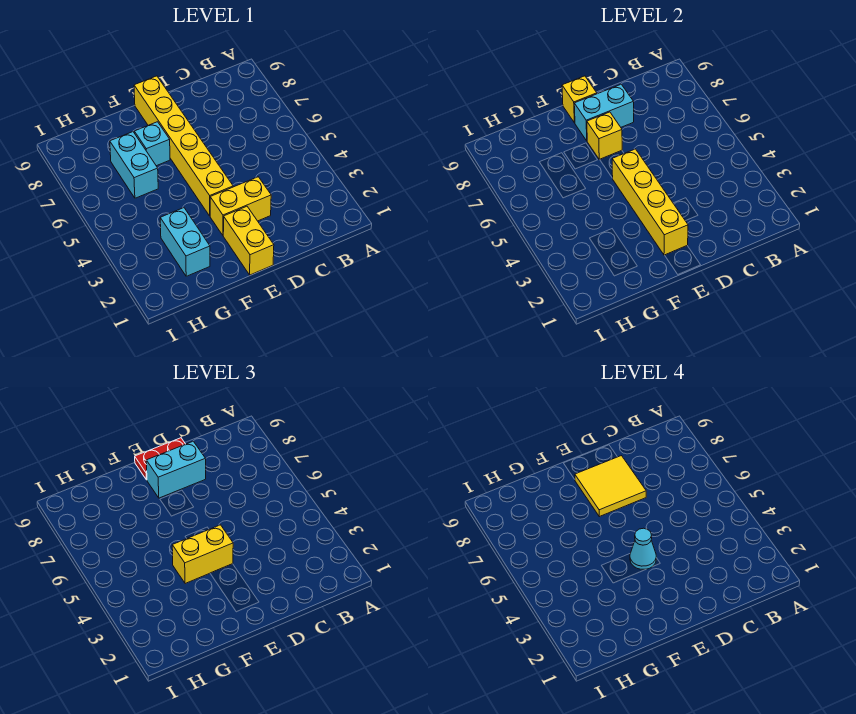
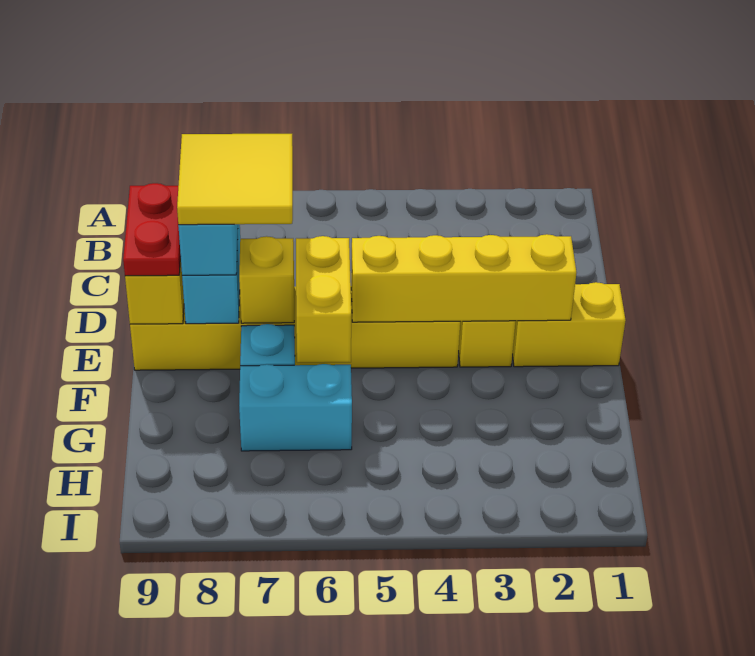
yellow brick E4:F4 level 3 -> yellow brick E6:F6 level 2
cyan cone E4 level 4 -> none
cyan brick G2:G3 level 1 -> none

